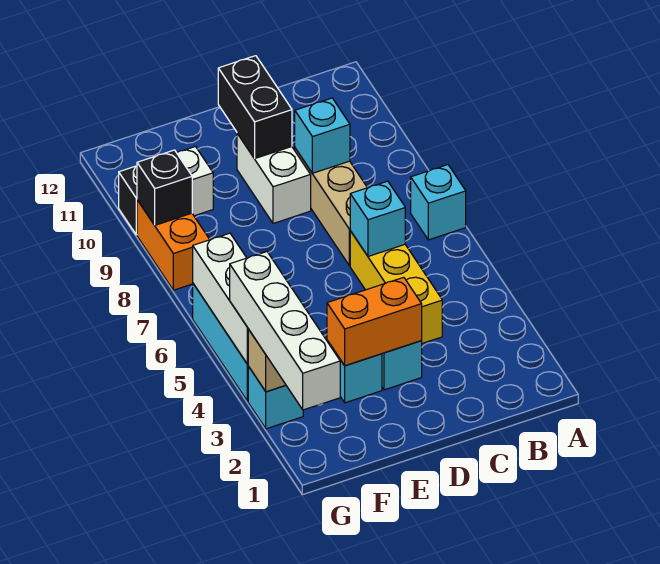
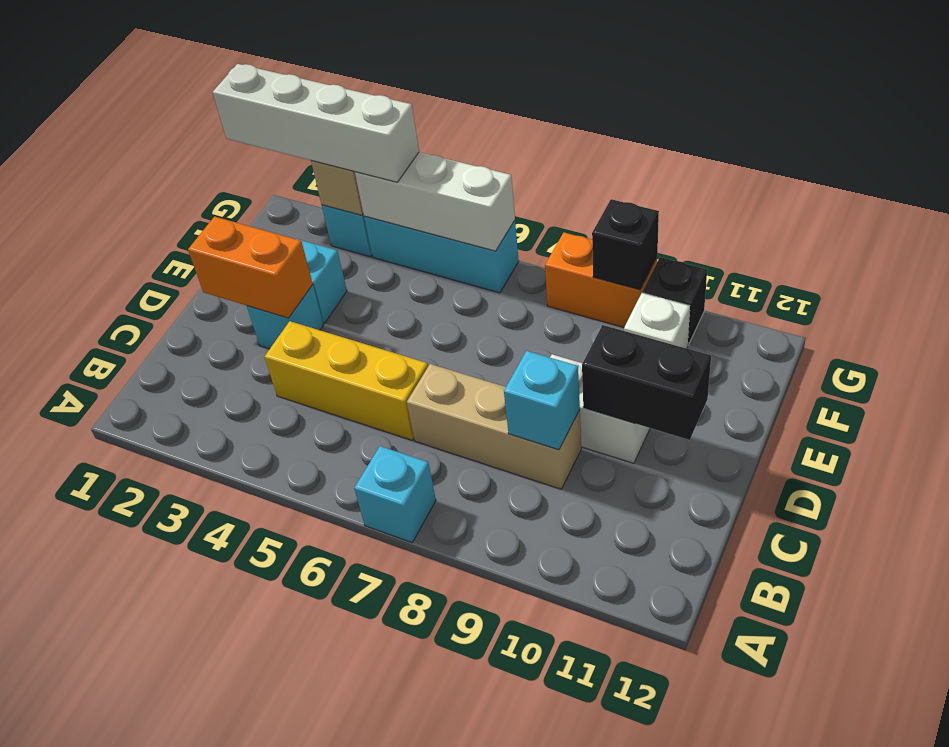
cyan brick C6 level 2 -> none
orange brick D3:E3 level 2 -> orange brick D2:D3 level 2

